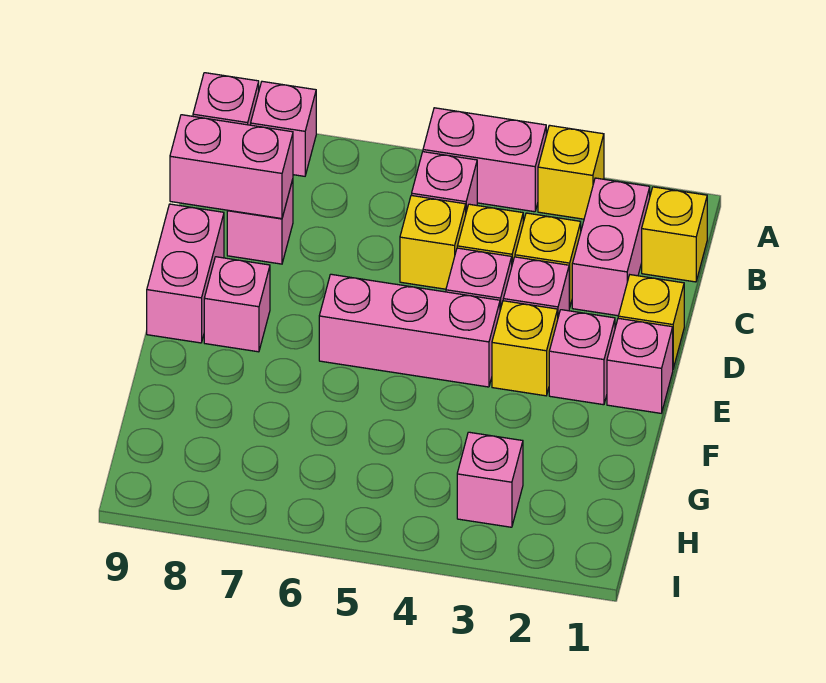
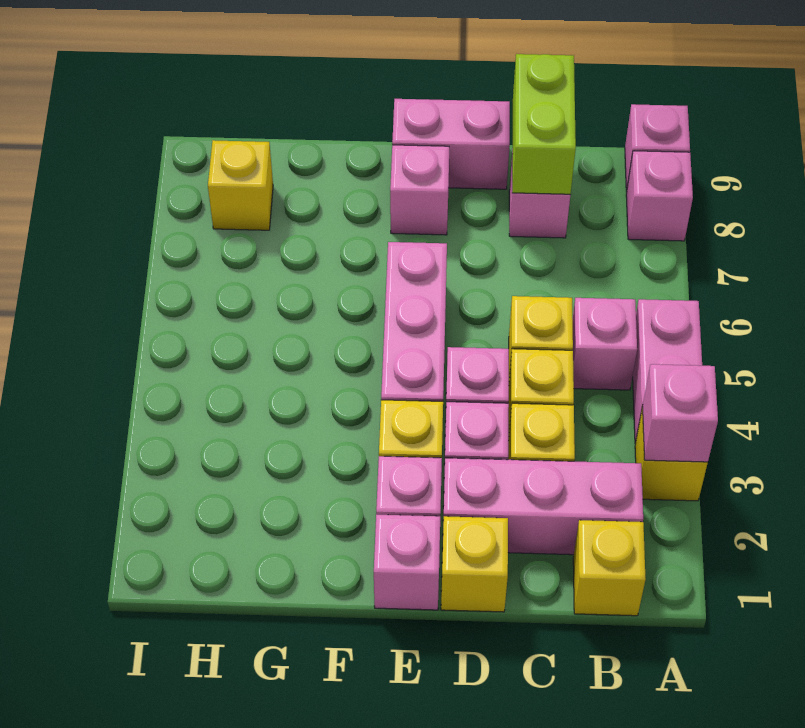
pink brick B2:C2 level 1 -> pink brick B2:D2 level 1
pink brick C8:C9 level 2 -> lime brick C8:C9 level 2
pink brick H3 level 1 -> pink brick A3 level 2
none -> yellow brick H8 level 1

